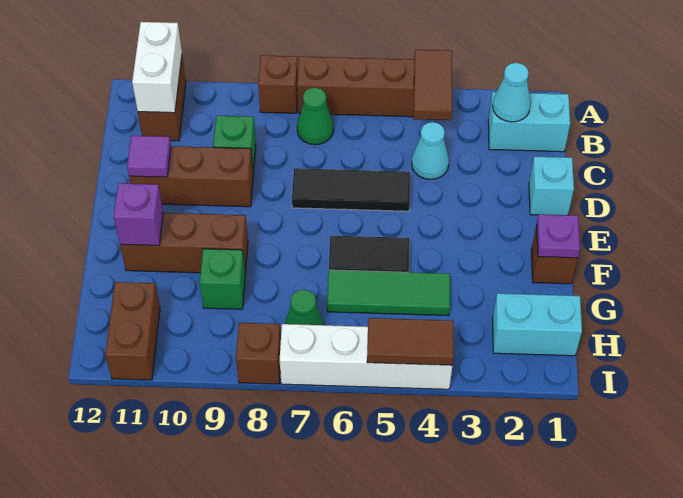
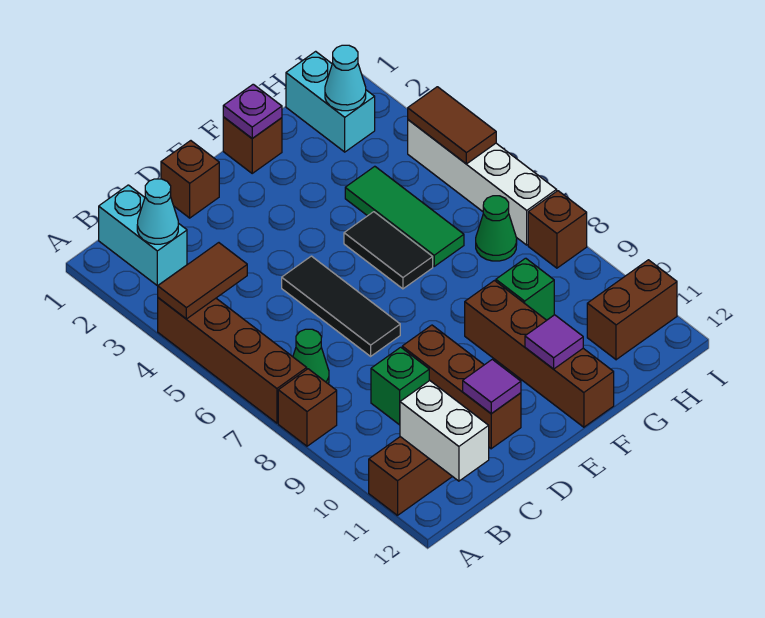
white brick A11:B11 level 2 -> white brick B11:B12 level 2
cyan cone C4 level 1 -> cyan cone H2 level 2
cyan brick D1 level 1 -> brown brick D1 level 1
brown brick F9:F11 level 1 -> brown brick F9:F12 level 1
purple brick F11 level 2 -> purple tile F11 level 2

